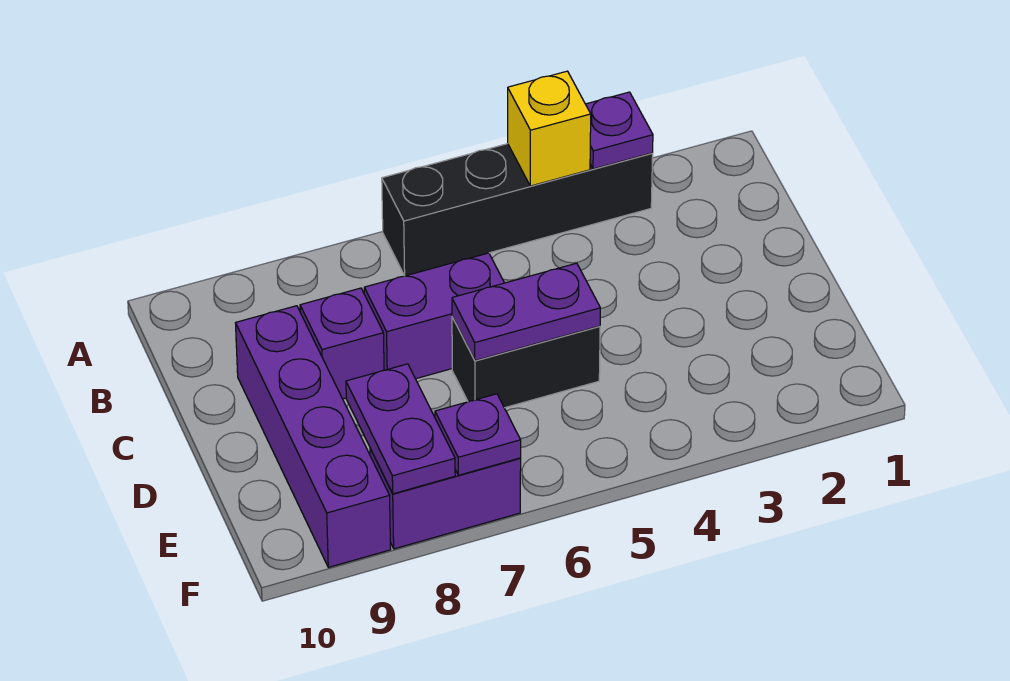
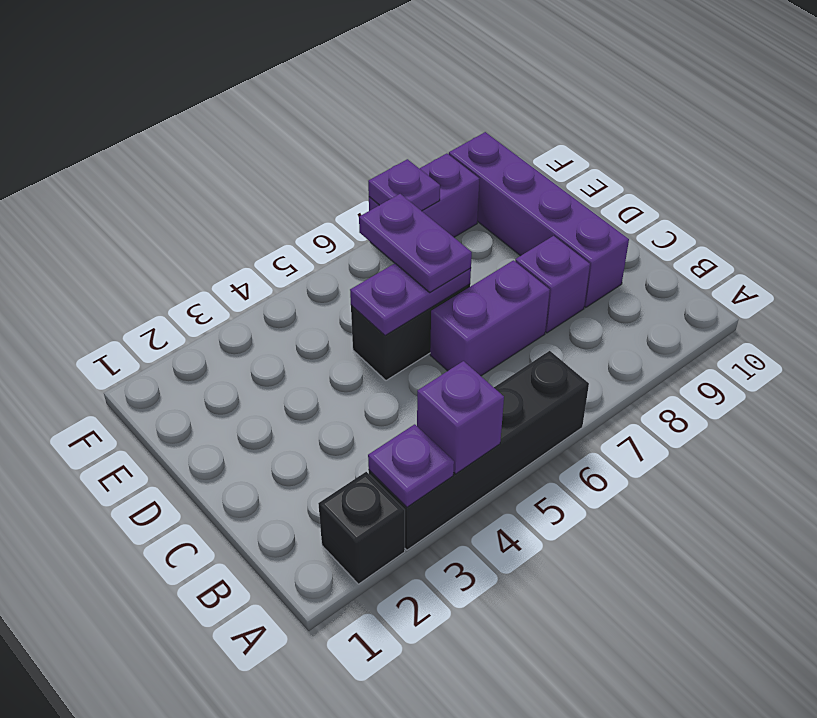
none -> black brick A2 level 1
yellow brick A4 level 2 -> purple brick A4 level 2
purple plate E8:F8 level 2 -> purple plate D6:E6 level 3

